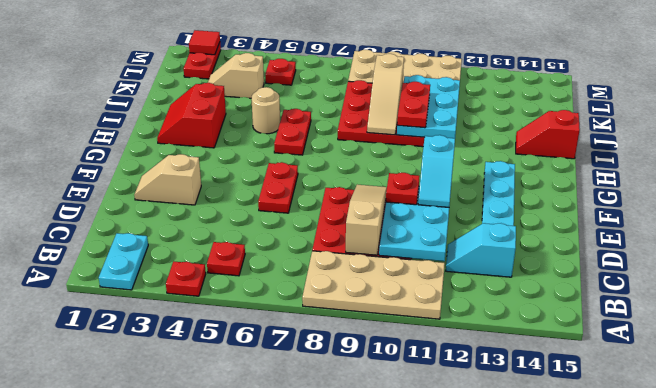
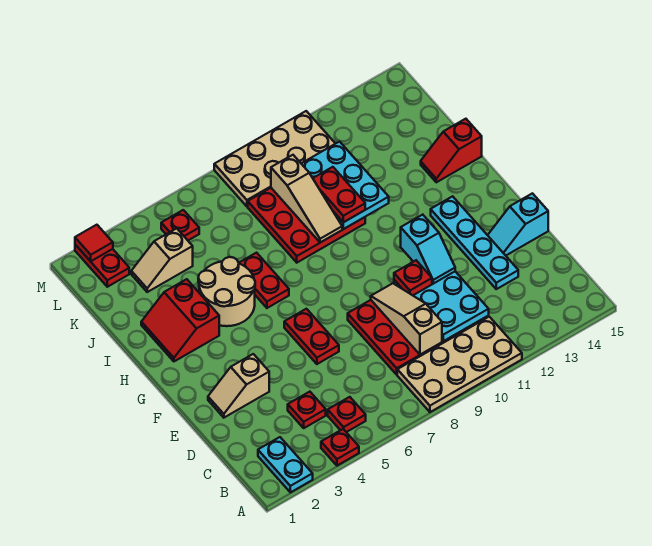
none -> red plate C4 level 1
cyan slope C12:C13 level 1 top 13 -> cyan slope E14:E15 level 1 top 15
tan round brick I5 level 1 -> tan round brick H4:I5 level 1

